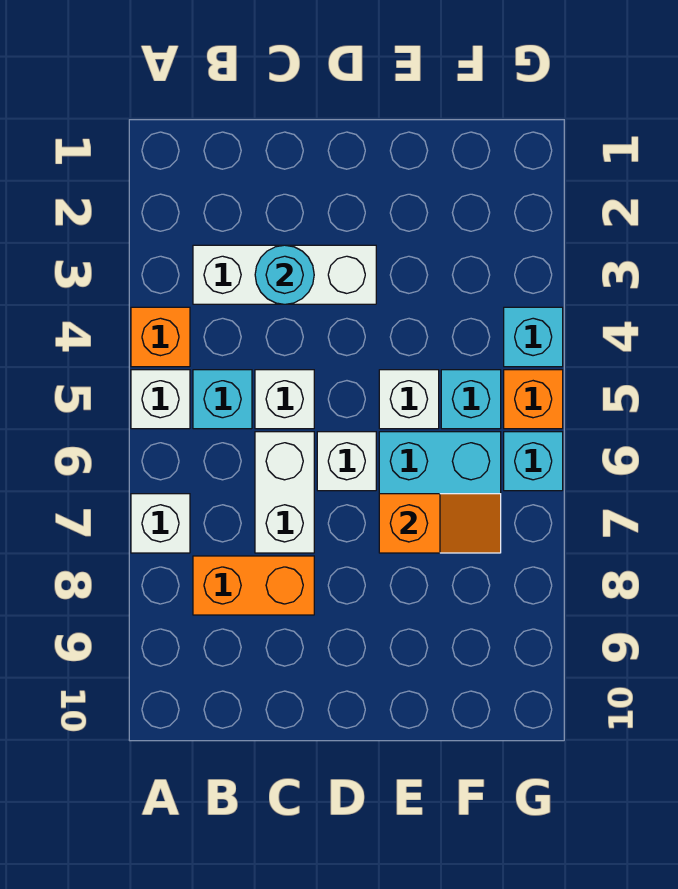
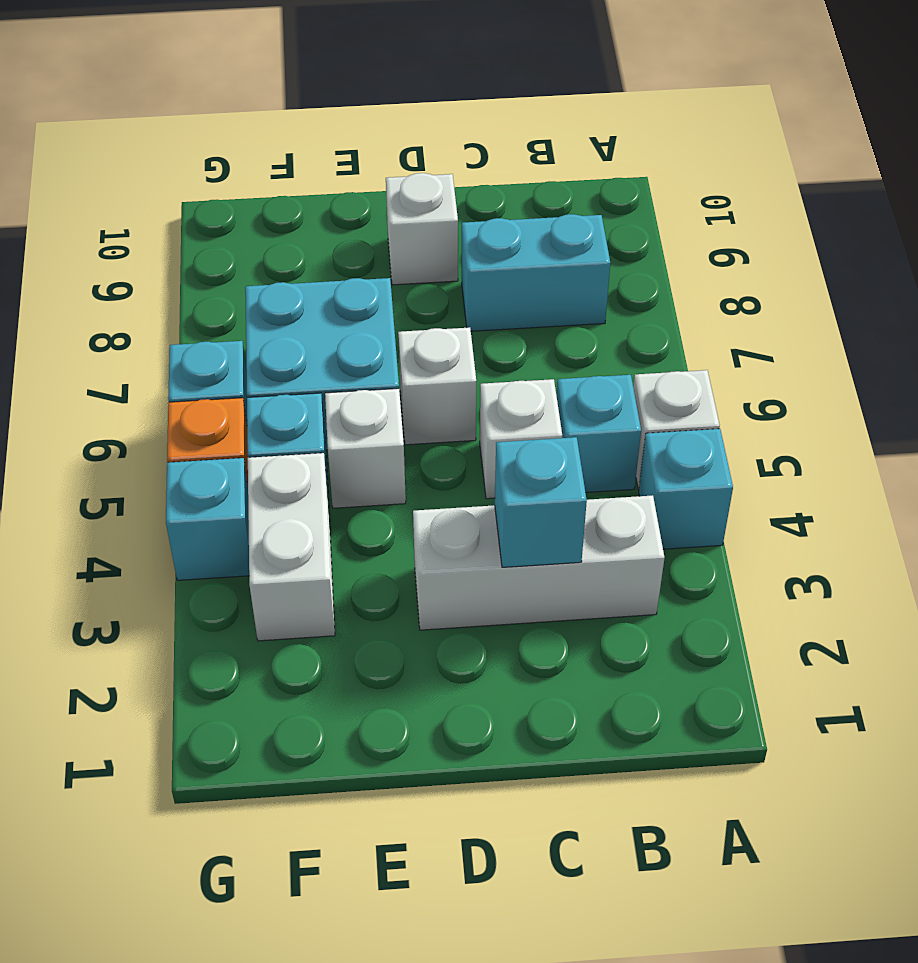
orange brick A4 level 1 -> cyan brick A4 level 1
white brick A7 level 1 -> white brick D9 level 1
orange brick B8:C8 level 1 -> cyan brick B8:C8 level 1
cyan round brick C3 level 2 -> cyan brick C3 level 2
white brick C6:C7 level 1 -> white brick F3:F4 level 1
orange slope E7:F7 level 2 top E -> none

